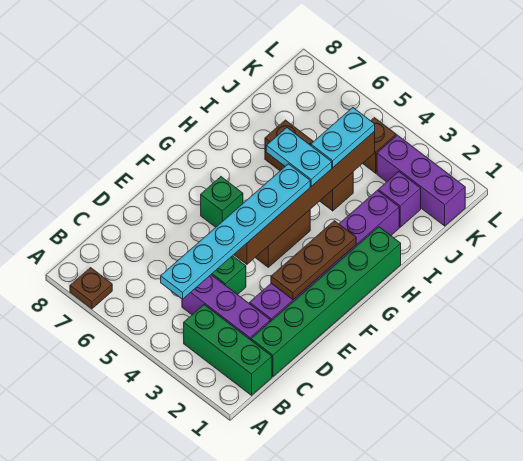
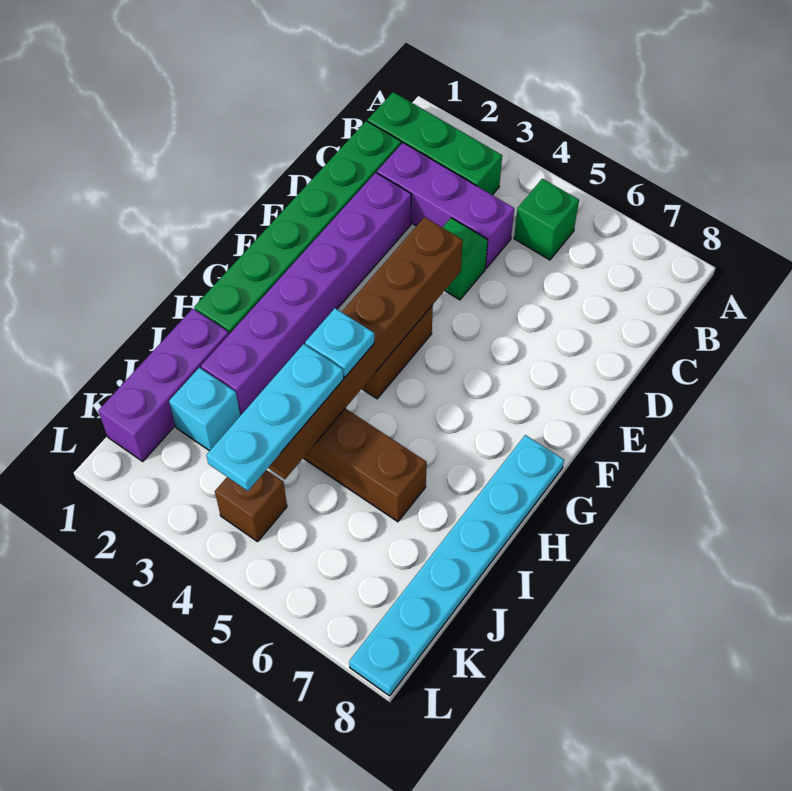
brown plate A7 level 1 -> none
cyan plate B4:G4 level 3 -> cyan plate G8:L8 level 1
brown plate E2:G2 level 2 -> none
green brick F6 level 1 -> green brick B5 level 1
cyan plate H4:H5 level 3 -> cyan plate H4 level 3
cyan plate I4:J4 level 3 -> cyan plate I4:K4 level 3
purple brick J2 level 1 -> cyan brick J2 level 1
purple brick K1:K3 level 1 -> purple brick I1:K1 level 1

